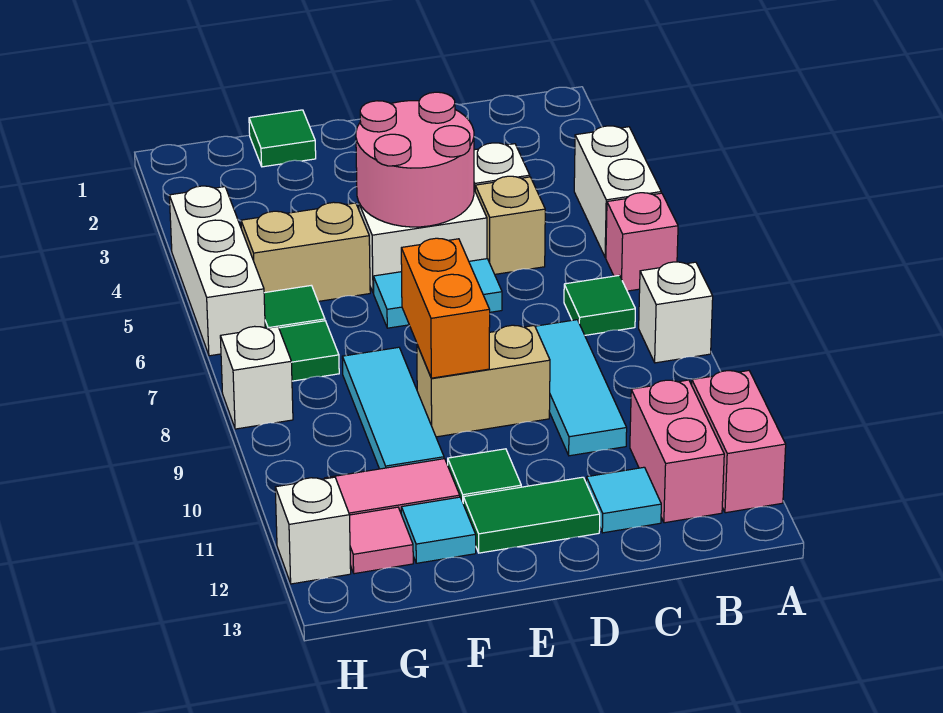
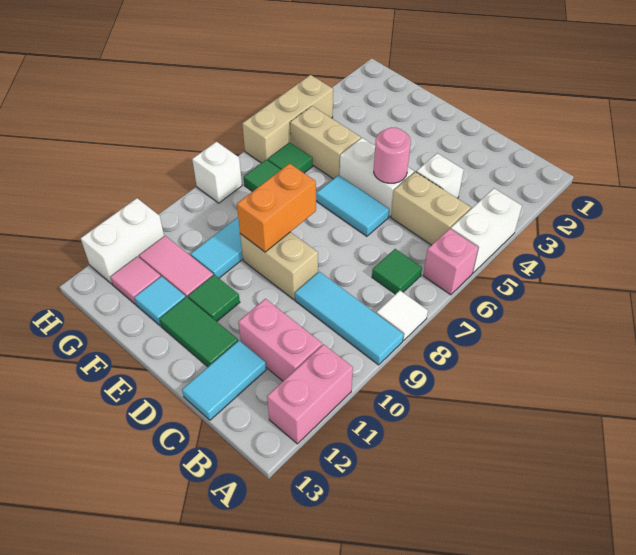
white brick A8 level 1 -> white tile A8 level 1
pink brick B11:B12 level 1 -> pink brick B11:C11 level 1
tan brick C5 level 1 -> tan brick B5:C5 level 1
cyan tile C8:C10 level 1 -> cyan tile A9:C9 level 1
cyan tile C12 level 1 -> cyan tile C12:C13 level 1
pink round brick D4:E5 level 2 -> pink round brick D5 level 2
green tile F1 level 1 -> none
white brick H4:H6 level 1 -> tan brick H4:H6 level 1
white brick H12 level 1 -> white brick H11:H12 level 1

